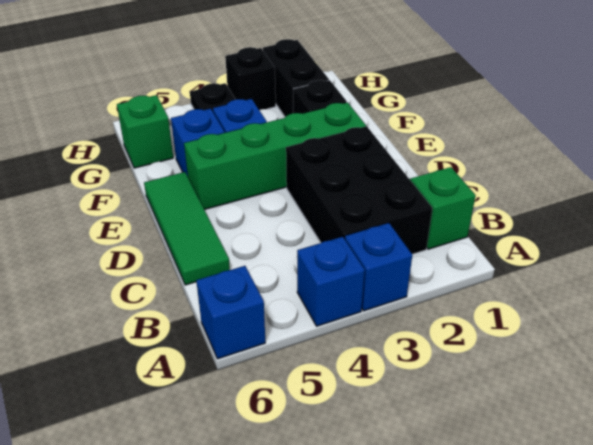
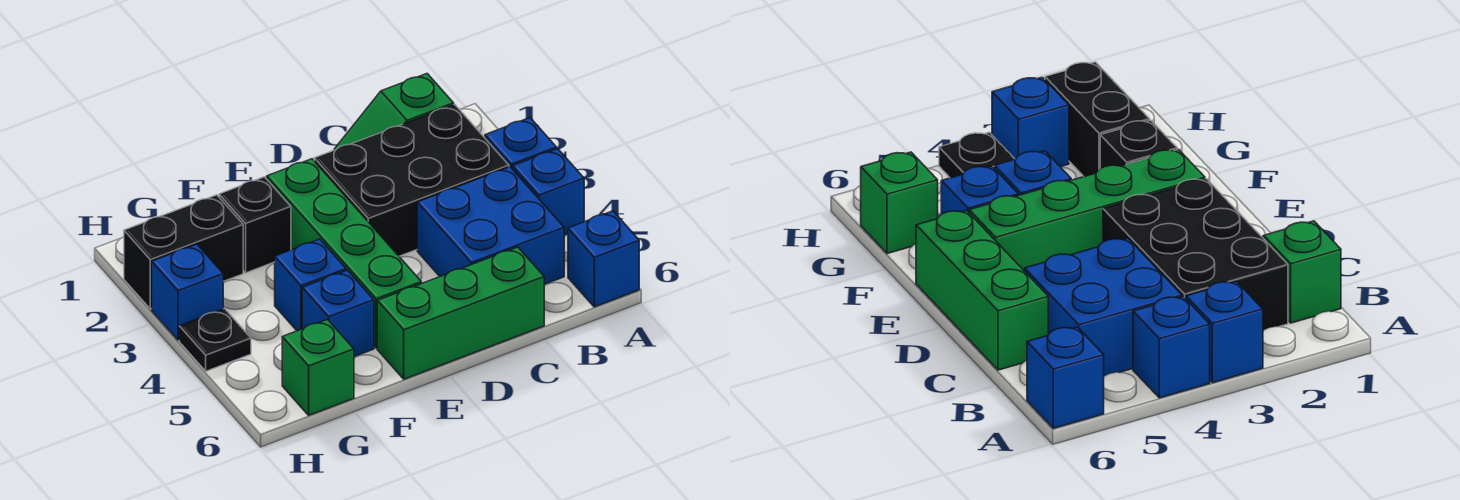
none -> blue brick B4:C5 level 1
green tile C6:E6 level 1 -> green brick C6:E6 level 1
black brick H3 level 1 -> blue brick H3 level 1

